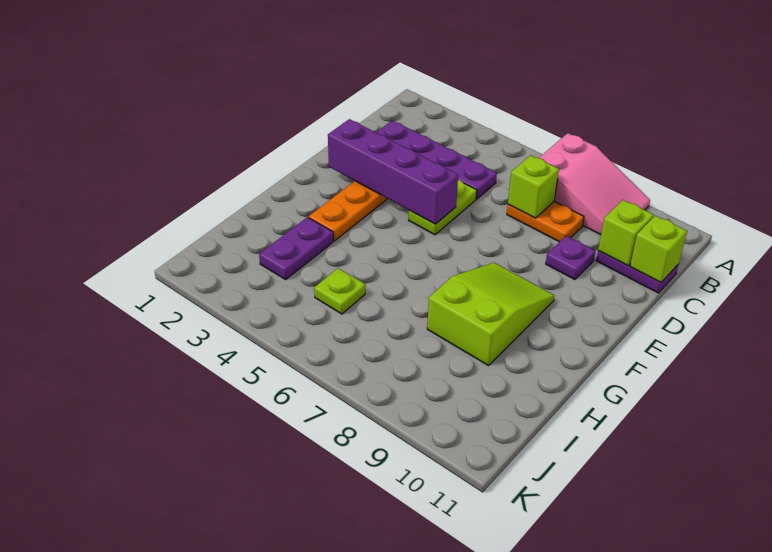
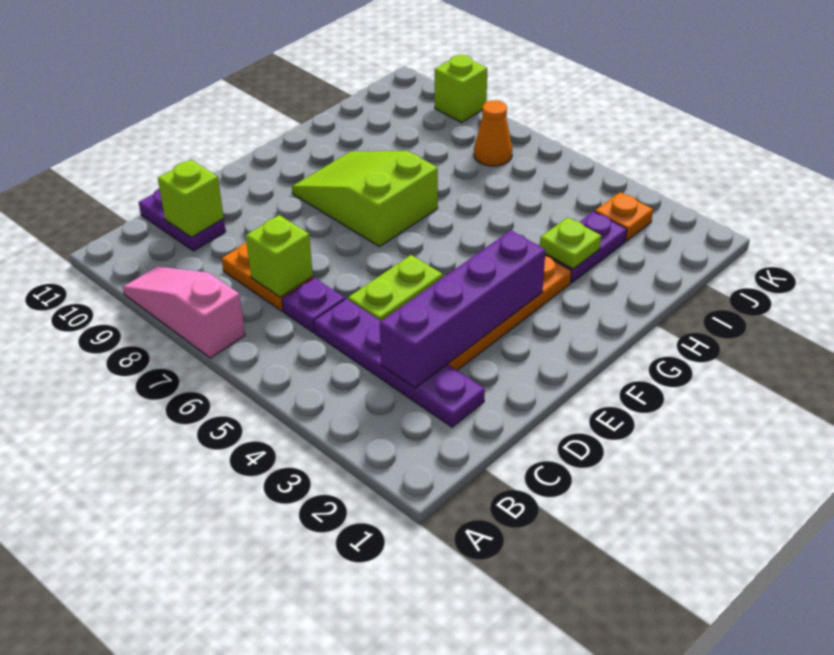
pink slope A7:B9 level 1 top 7 -> pink slope A7:A9 level 1 top 7
lime brick C11 level 2 -> lime brick K9 level 1
purple plate D9 level 1 -> purple plate C6 level 1
purple brick E2:E5 level 2 -> purple brick C3:F3 level 2
lime slope F8:H9 level 1 top H -> lime slope F7:G9 level 1 top 7
lime plate I5 level 1 -> lime plate H3 level 2
none -> orange plate J3 level 1
none -> orange cone J7 level 1

